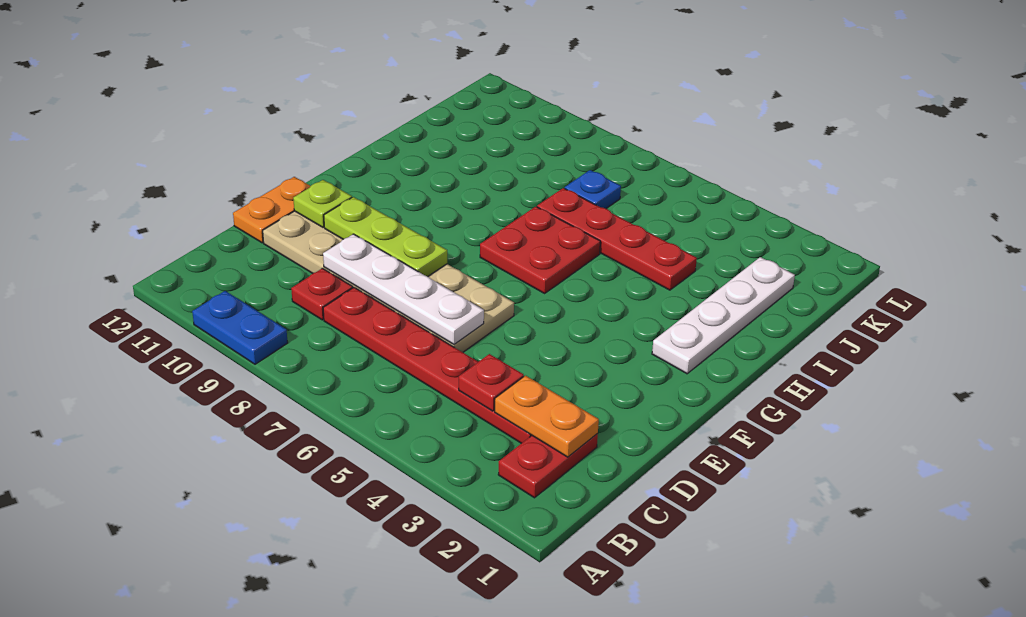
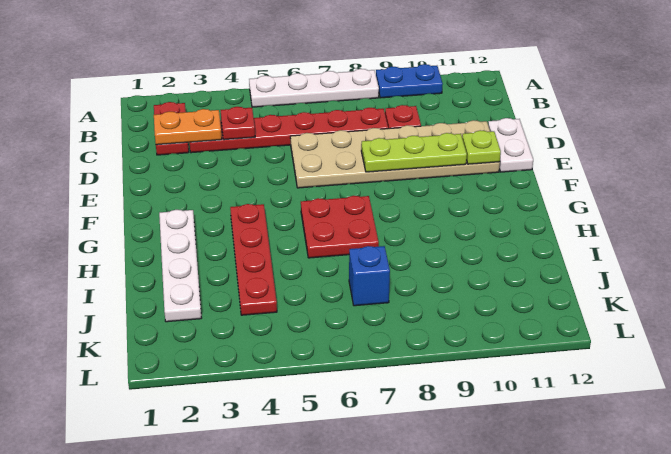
white plate D6:D9 level 2 -> white plate A5:A8 level 1
orange plate D12:E12 level 1 -> white plate D12:E12 level 1
red plate I4:I7 level 1 -> red plate G4:J4 level 1
blue plate J7 level 1 -> blue brick J7 level 1

